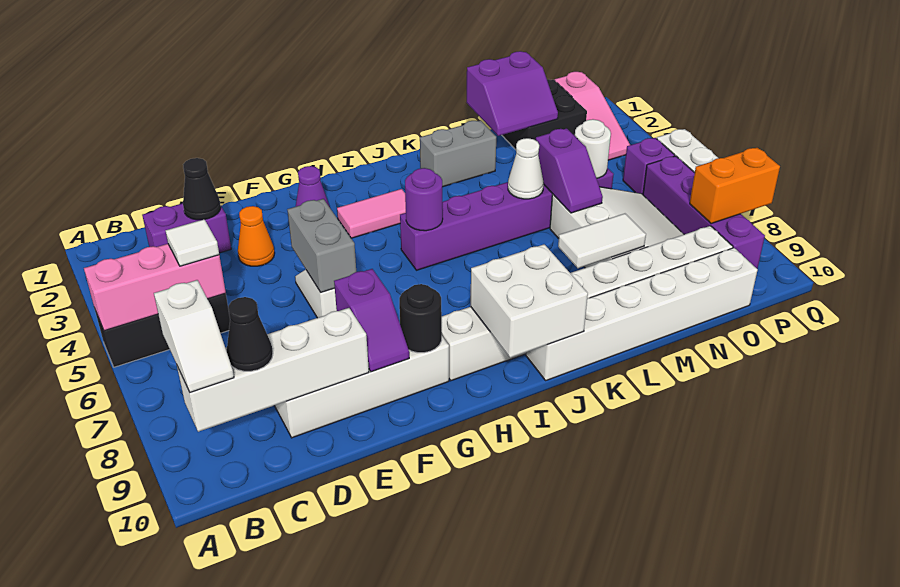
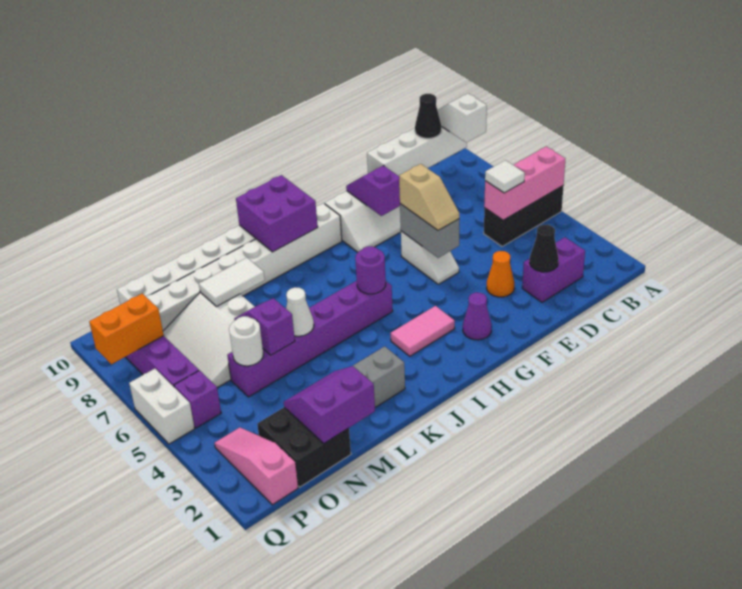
none -> tan slope F5:F6 level 3 top 6
black round brick G9 level 2 -> none
white brick I9:J10 level 2 -> purple brick I9:J10 level 2

